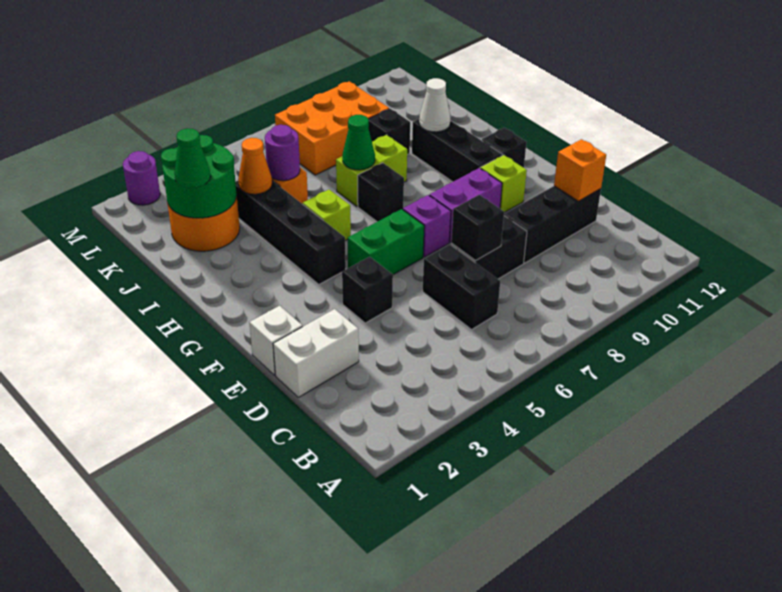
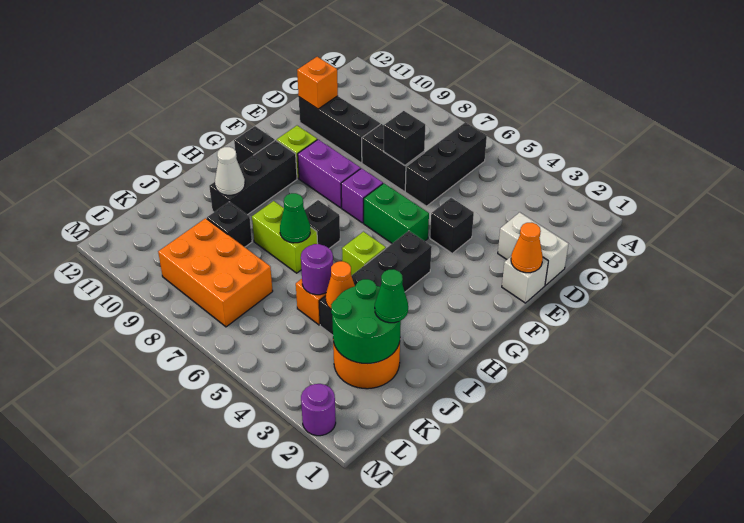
black brick C6:D6 level 1 -> black brick B6:D6 level 1
none -> orange cone E1 level 2

